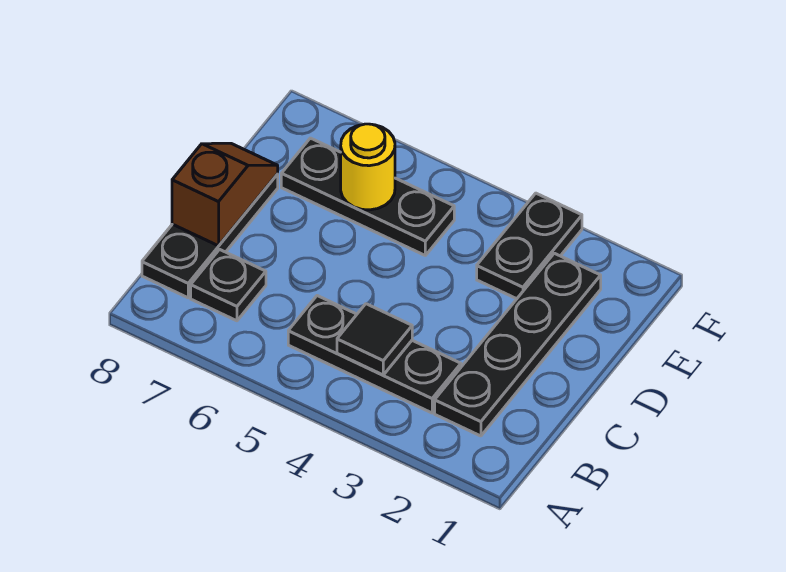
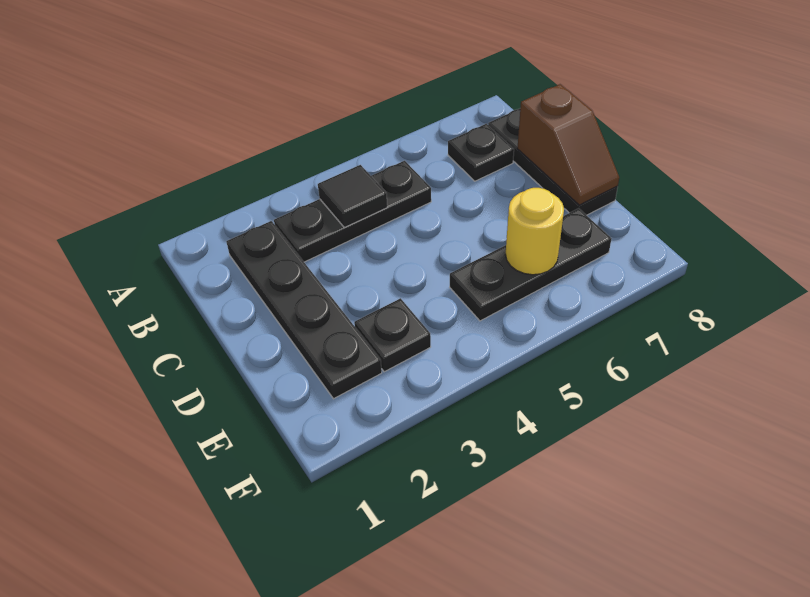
black plate E3:F3 level 1 -> black plate E3 level 1

